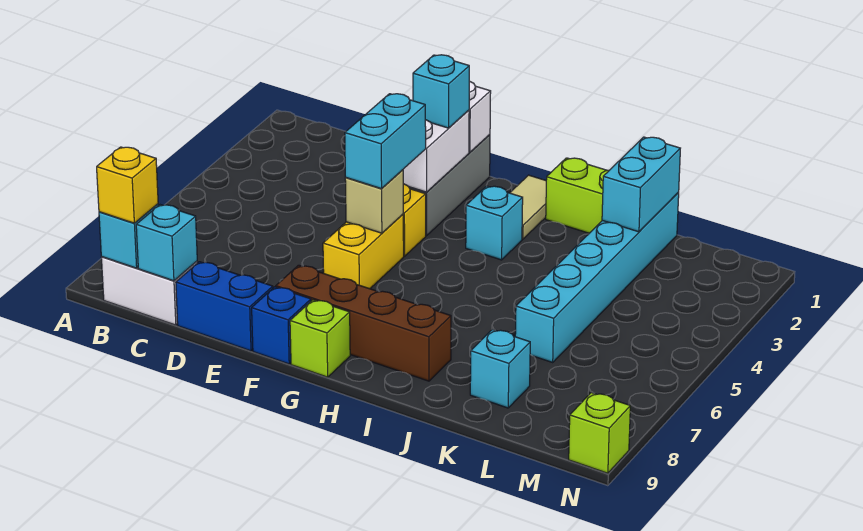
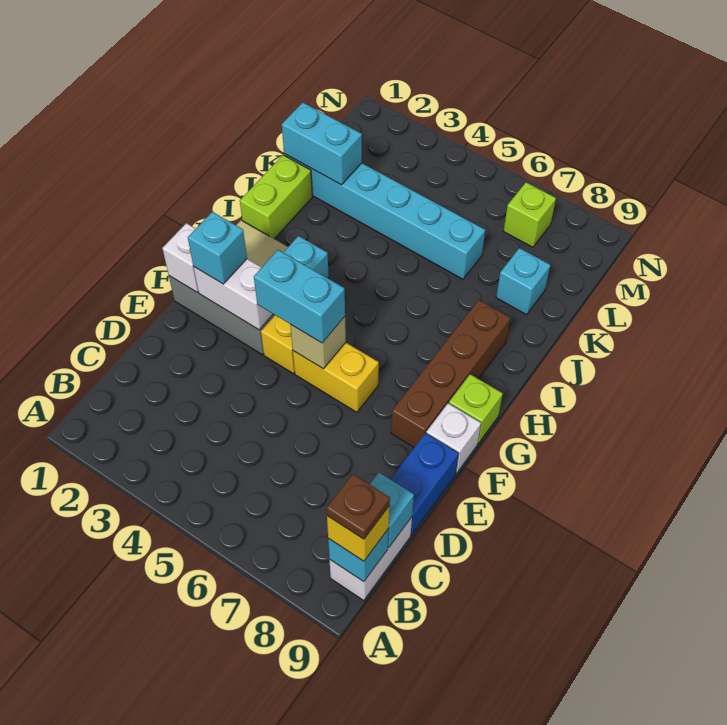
none -> brown plate B9 level 4
blue brick F9 level 1 -> white brick F9 level 1
lime brick N9 level 1 -> lime brick M7 level 1

